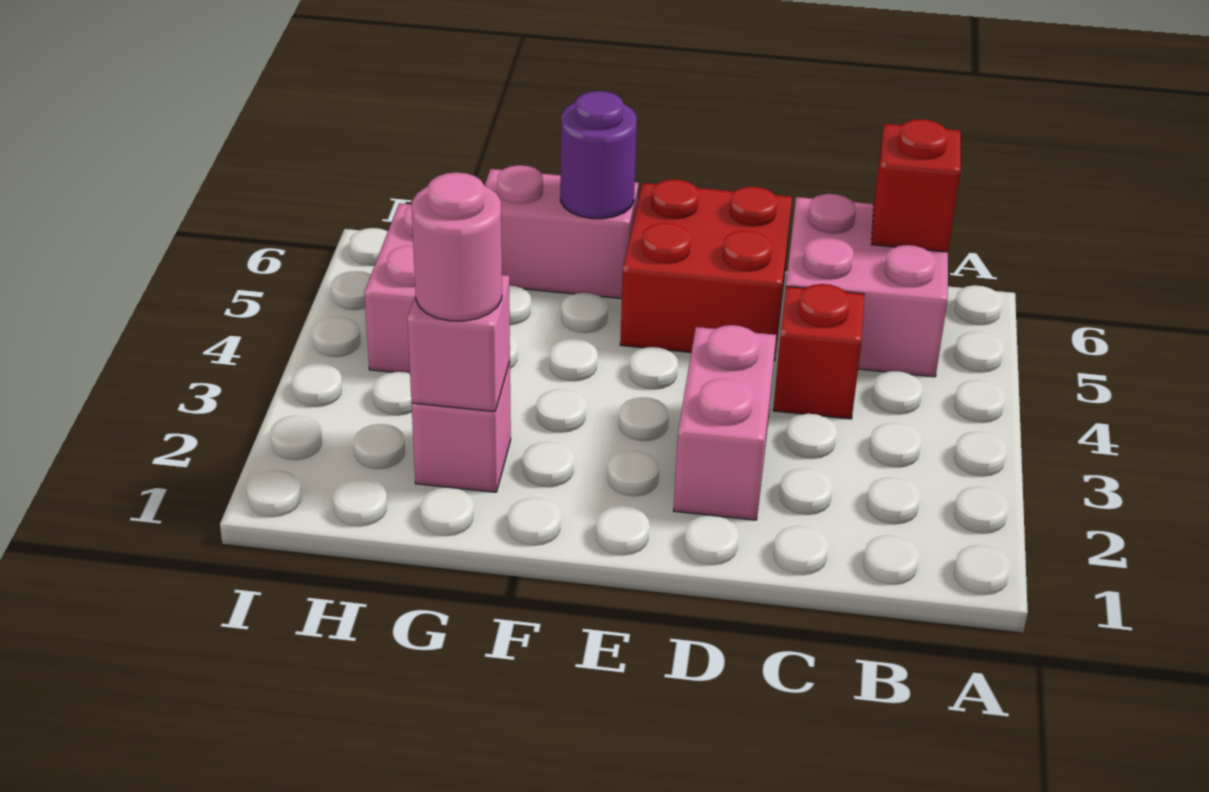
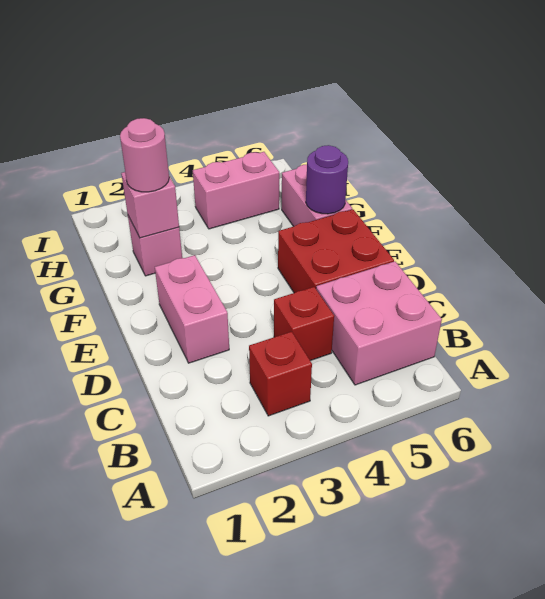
red brick B6 level 2 -> red brick B3 level 1
pink brick D2:D3 level 1 -> pink brick D2:E2 level 1

